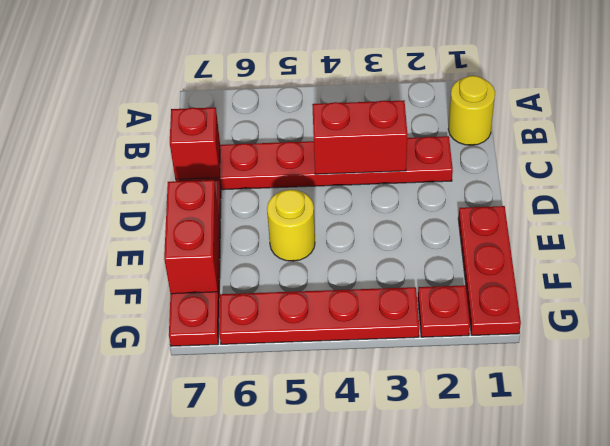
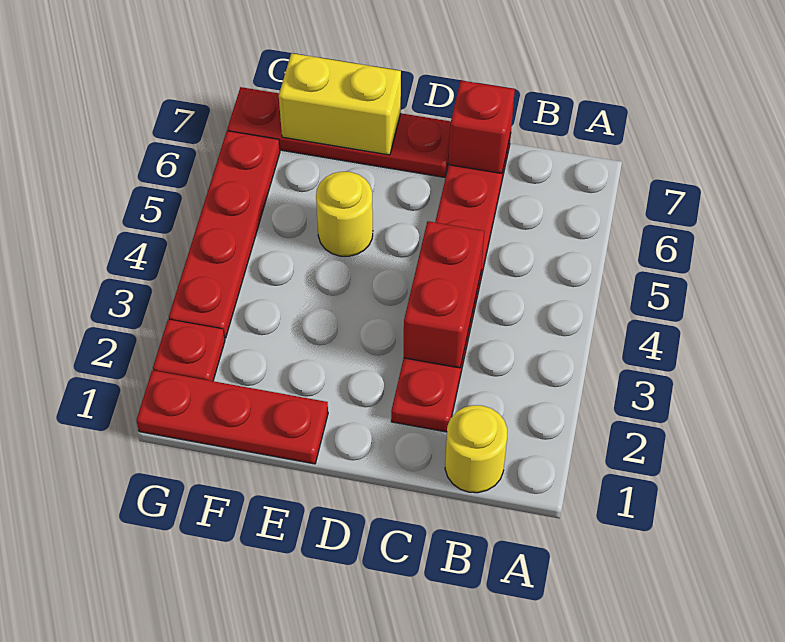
red brick E7:F7 level 2 -> yellow brick E7:F7 level 2

